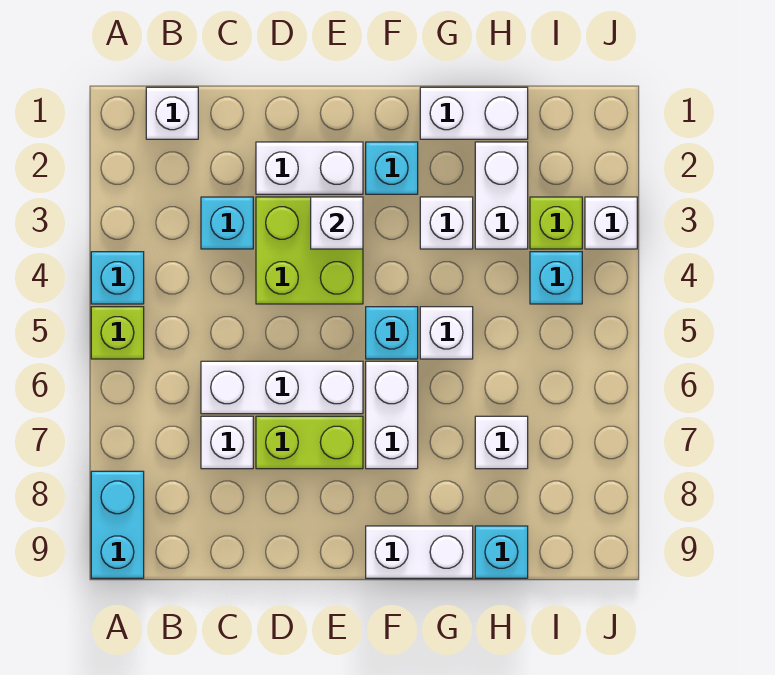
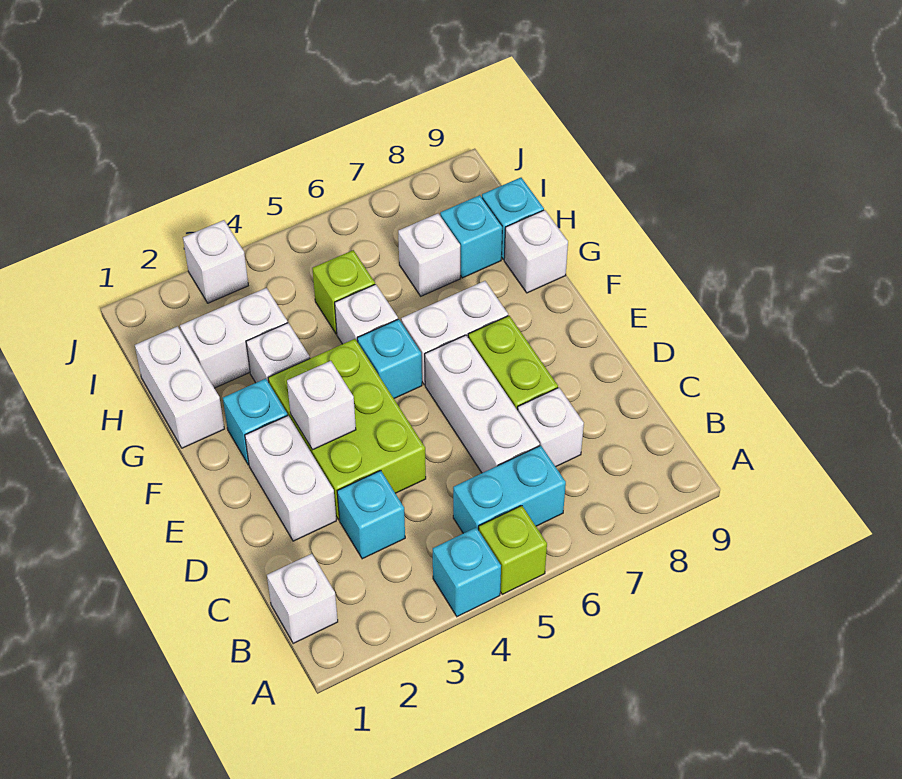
cyan brick A8:A9 level 1 -> cyan brick B5:B6 level 1
lime brick D3:E4 level 1 -> lime brick D3:F4 level 1
white brick F9:G9 level 1 -> white brick G9 level 1
lime brick I3 level 1 -> lime brick H5 level 1
cyan brick I4 level 1 -> cyan brick H8 level 1

